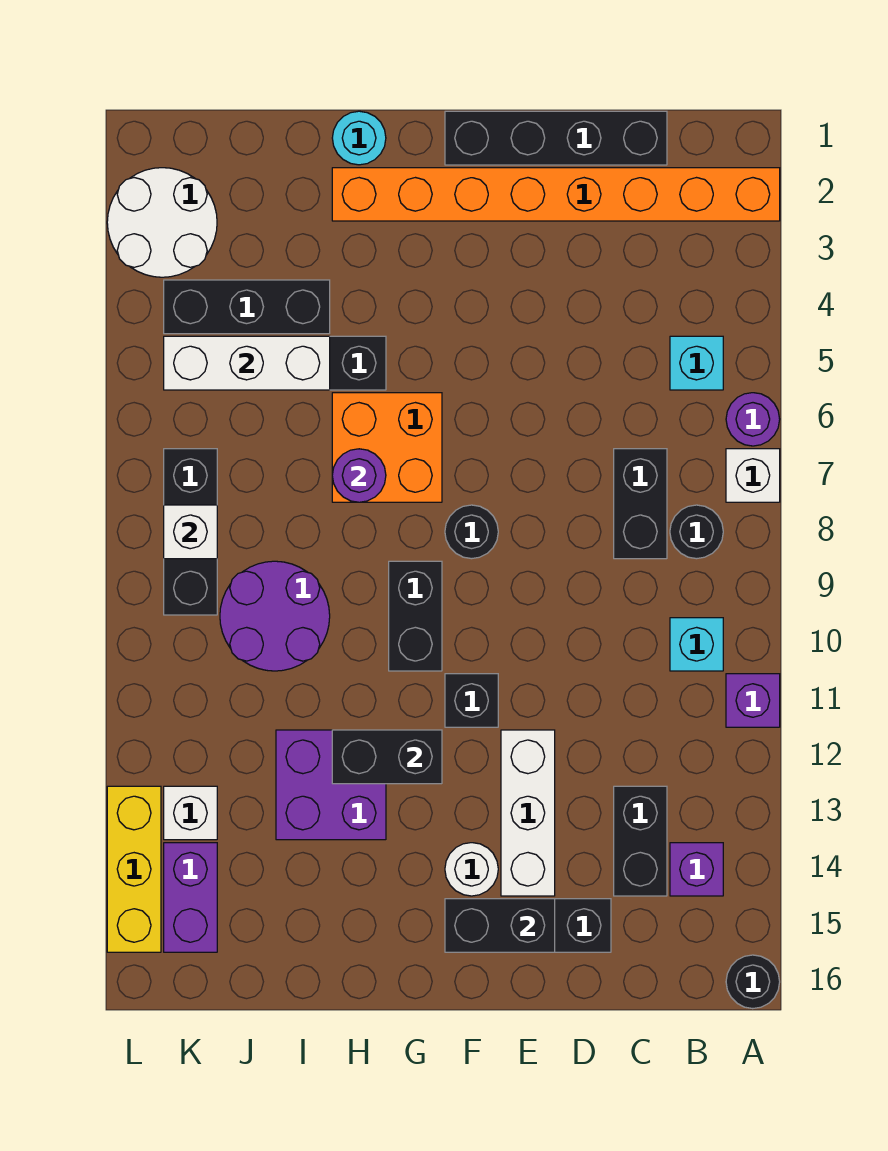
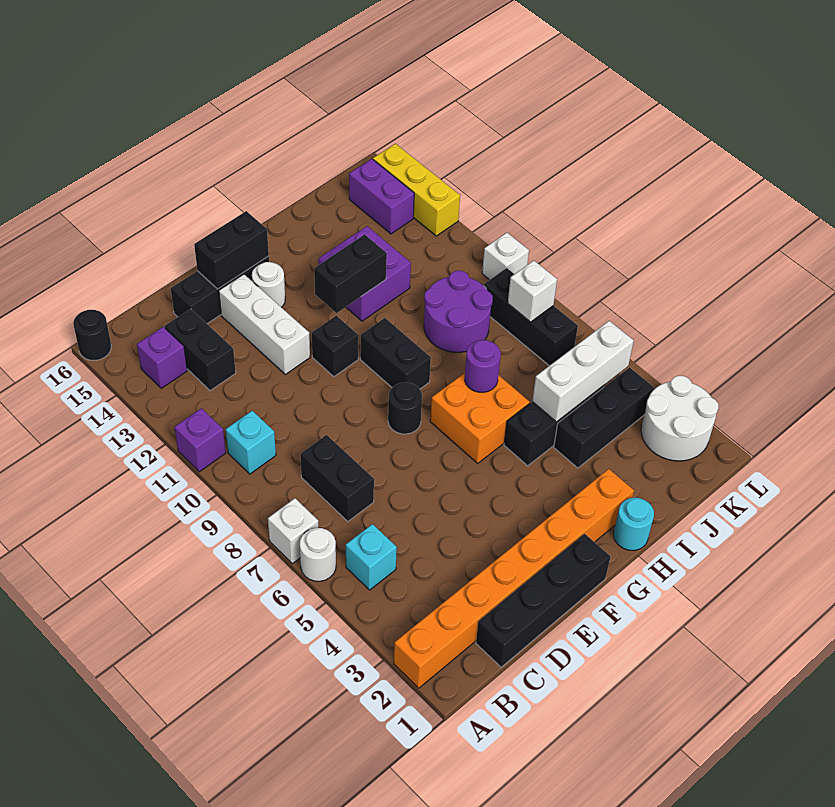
purple round brick A6 level 1 -> white round brick A6 level 1
black round brick B8 level 1 -> none
white brick K13 level 1 -> white brick L10 level 1

